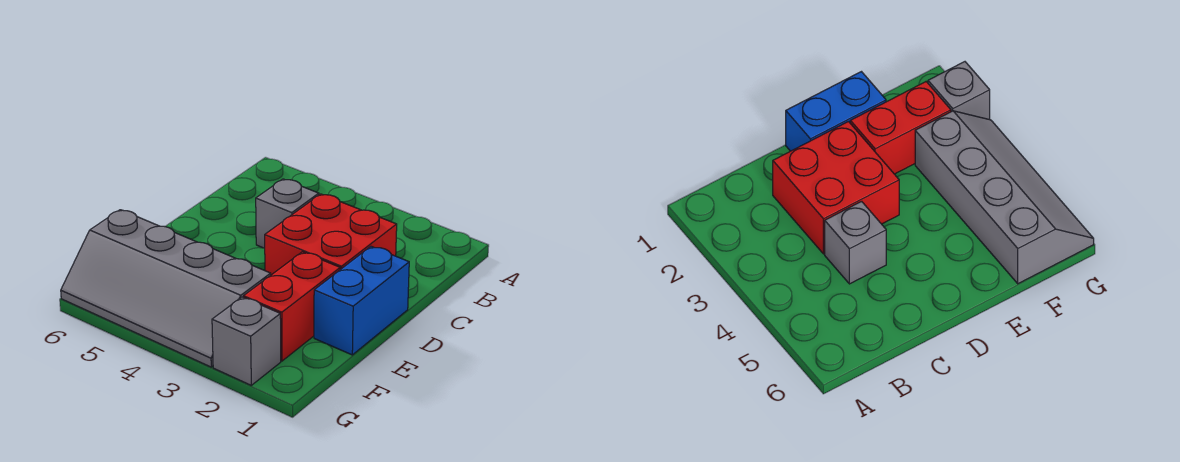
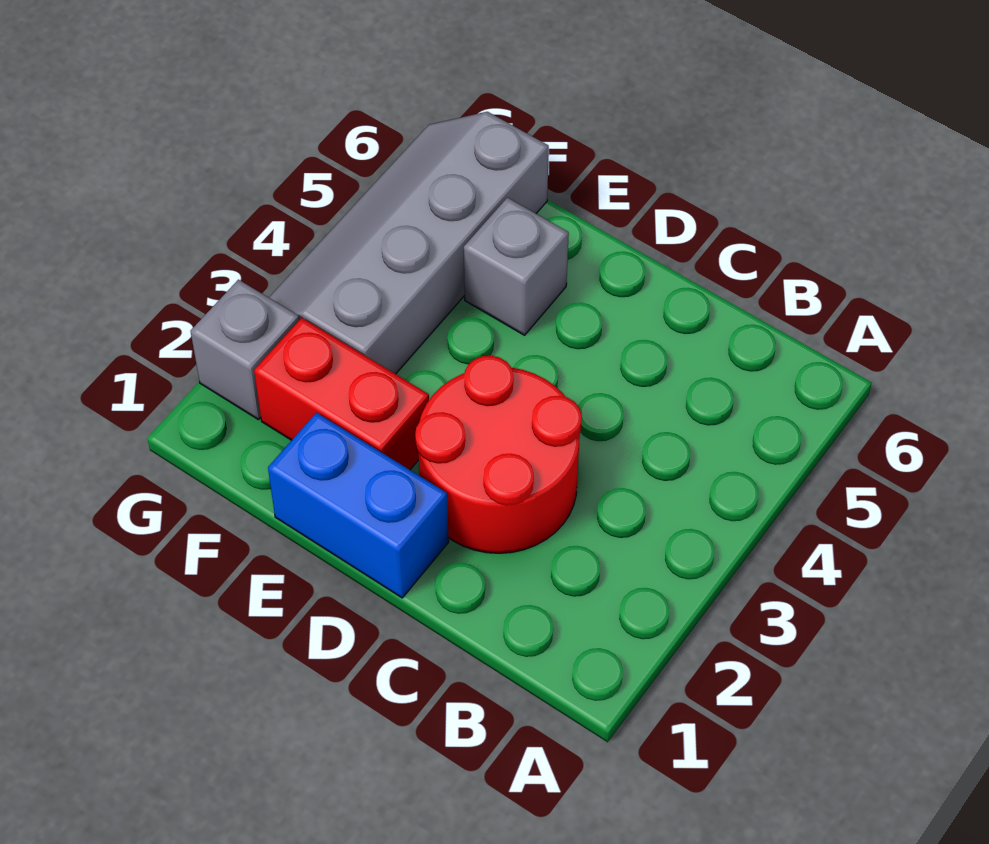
red brick C2:D3 level 1 -> red round brick C2:D3 level 1
grey brick C4 level 1 -> grey brick E5 level 1

